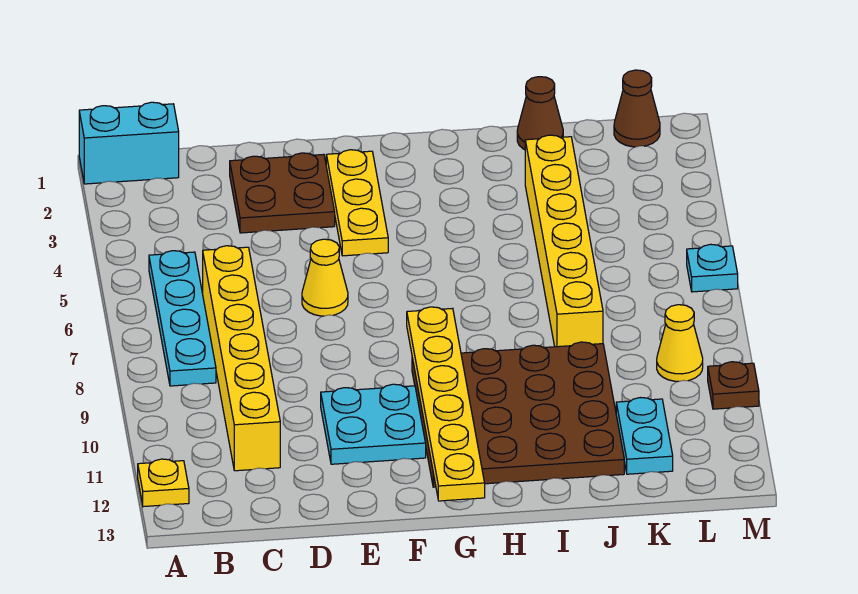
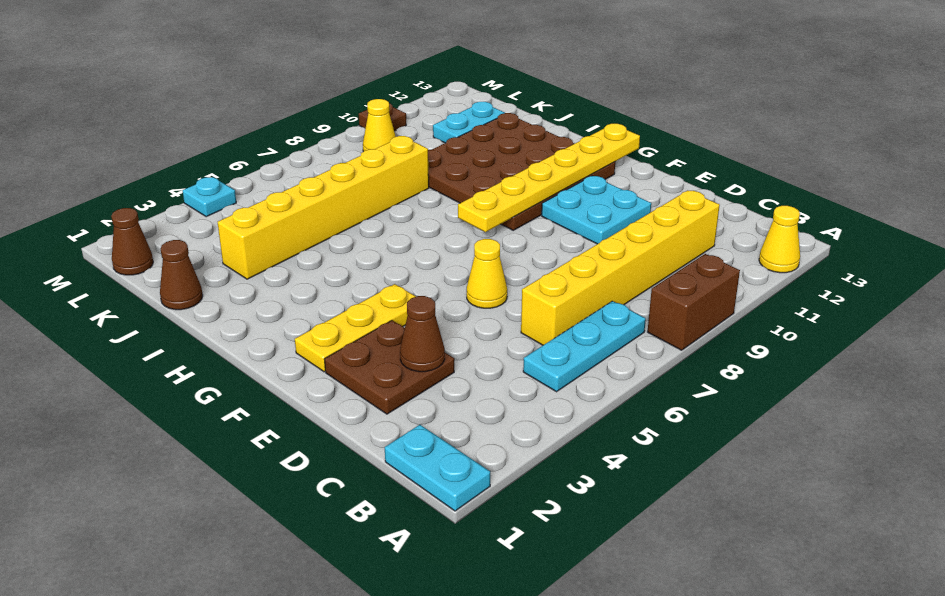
cyan brick A1:B1 level 1 -> cyan plate A1:B1 level 1
none -> brown brick A8:A9 level 1
yellow plate A12 level 1 -> yellow cone A12 level 1
cyan plate B5:B8 level 1 -> cyan plate B5:B7 level 1
none -> brown cone D3 level 2
cyan plate M6 level 1 -> cyan plate M4 level 1

